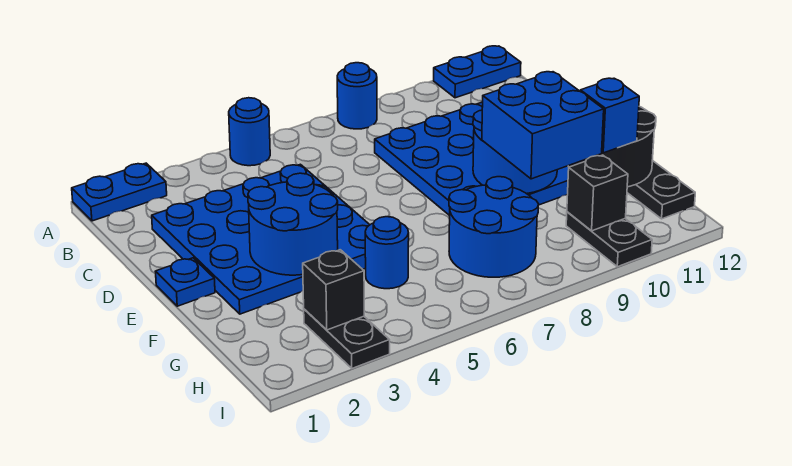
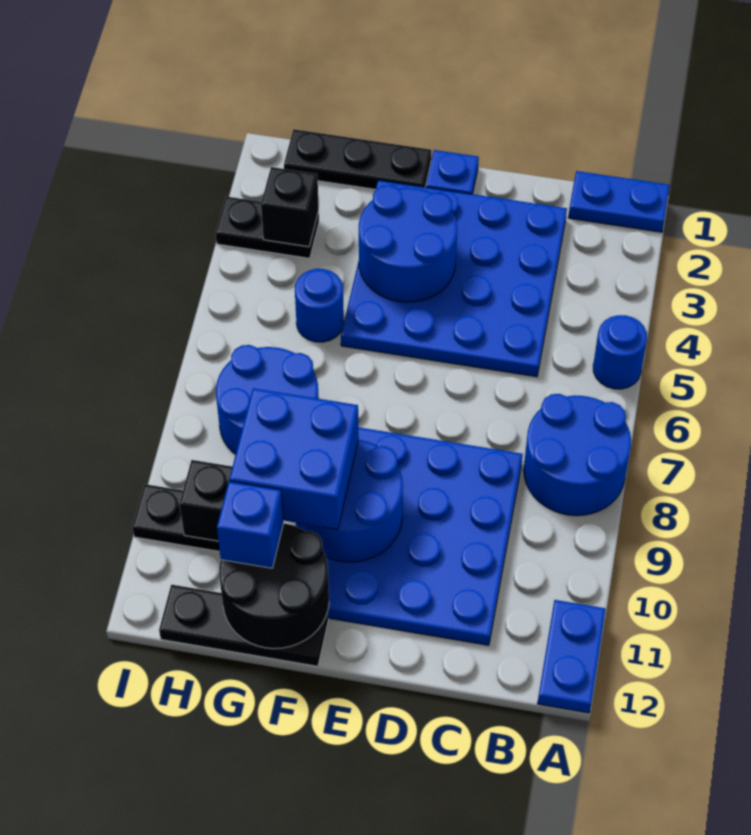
blue plate A1:A2 level 1 -> blue plate A1:B1 level 1
blue round brick A8 level 1 -> blue round brick A7:B8 level 1
none -> black plate F1:H1 level 1

